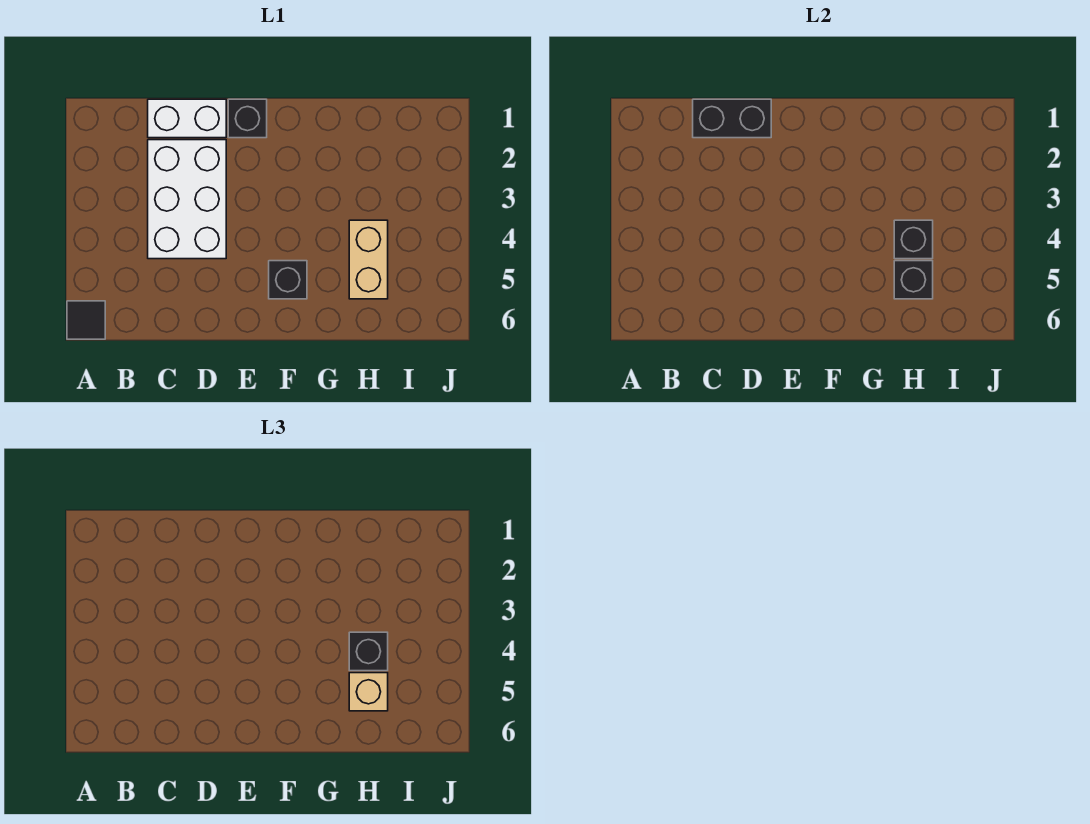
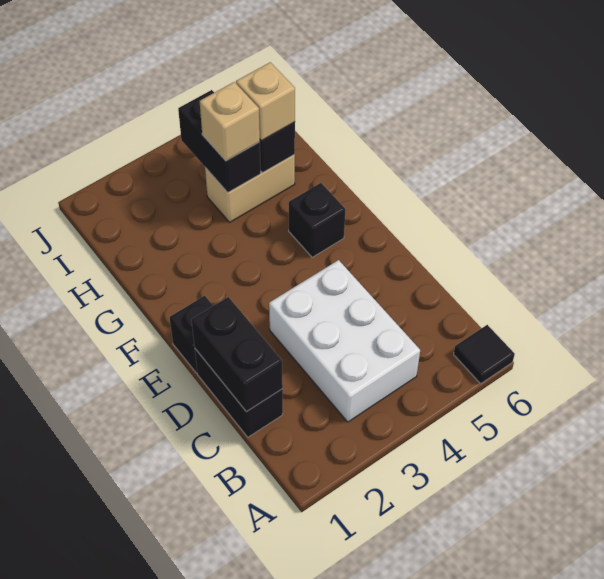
white brick C1:D1 level 1 -> black brick C1:D1 level 1
white brick C2:D4 level 1 -> white brick B3:D4 level 1
black brick H4 level 2 -> black brick H4:I4 level 2
black brick H4 level 3 -> tan brick H4 level 3

